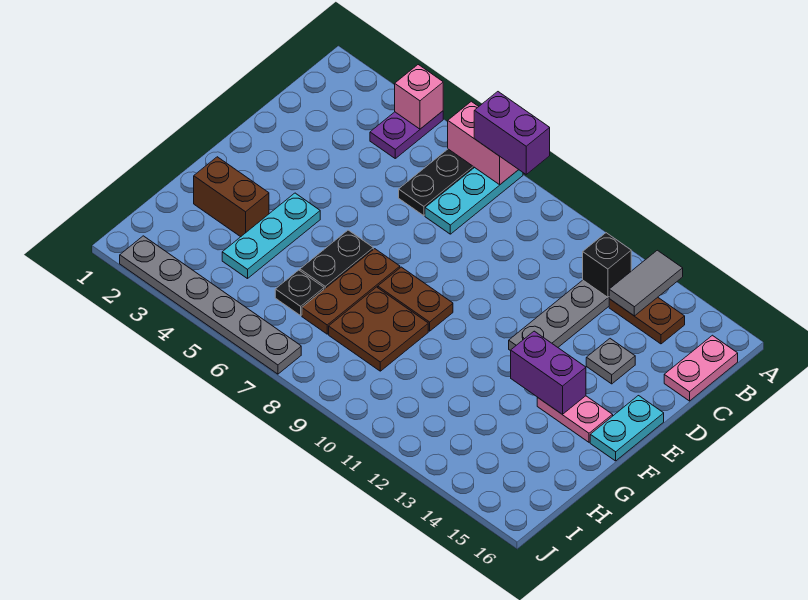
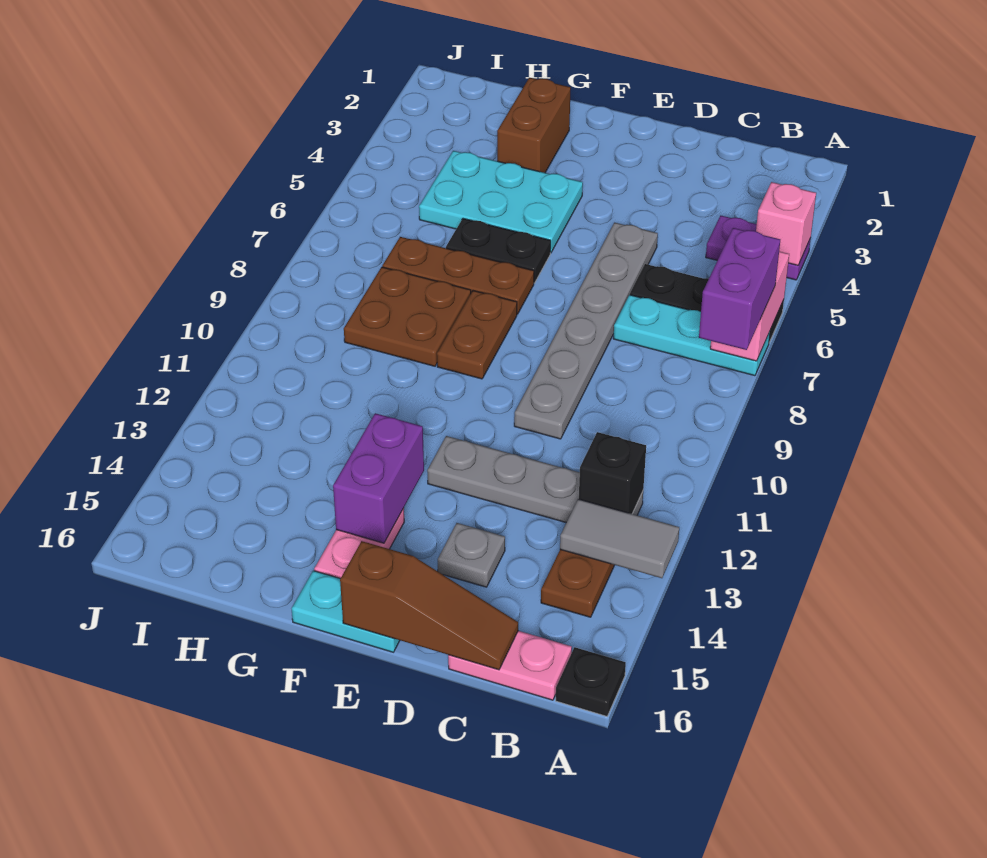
none -> brown slope C16:E16 level 2 top E
cyan plate F4:H4 level 1 -> cyan plate F4:H5 level 1
black plate H6 level 1 -> black plate A16 level 1
grey plate J2:J7 level 1 -> grey plate D5:D10 level 1

